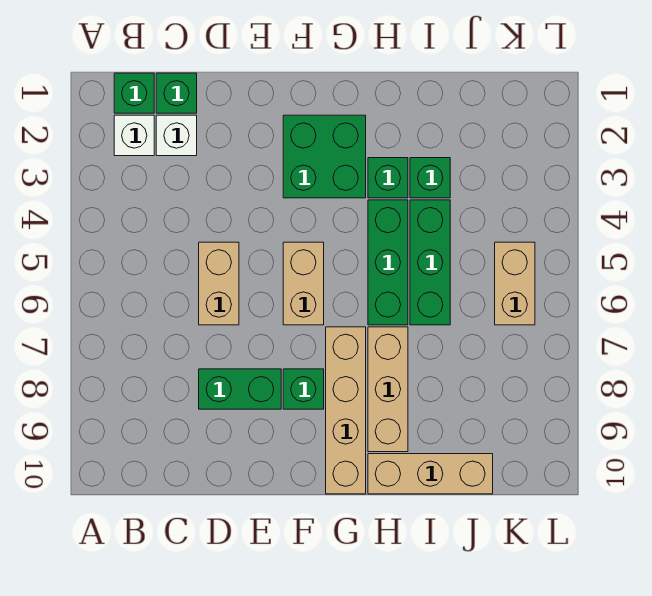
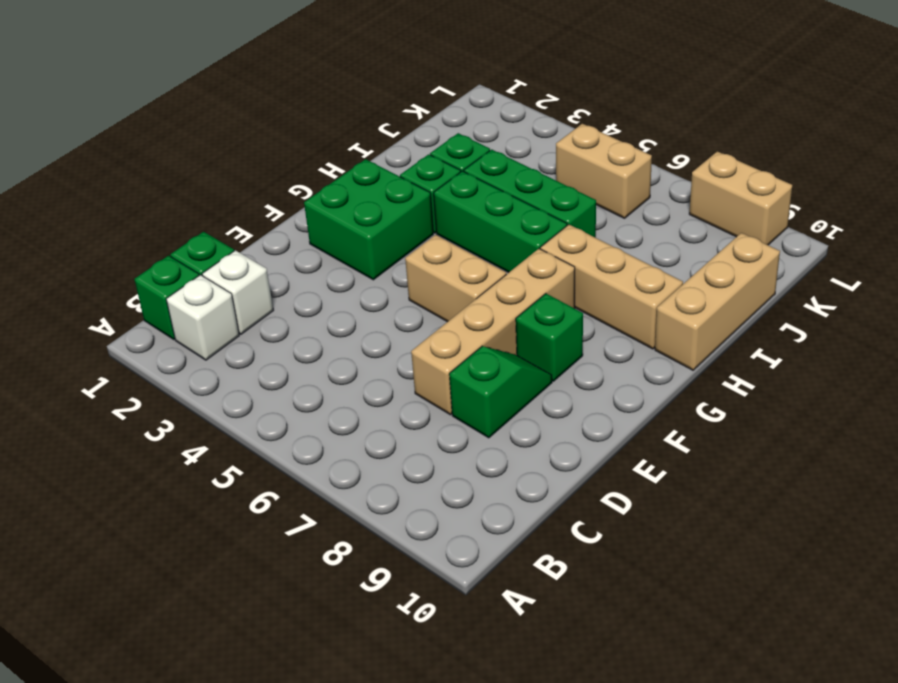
tan brick D5:D6 level 1 -> tan brick L8:L9 level 1
green brick D8:E8 level 1 -> green slope D8:E8 level 1 top D
tan brick G7:G10 level 1 -> tan brick D7:G7 level 1

